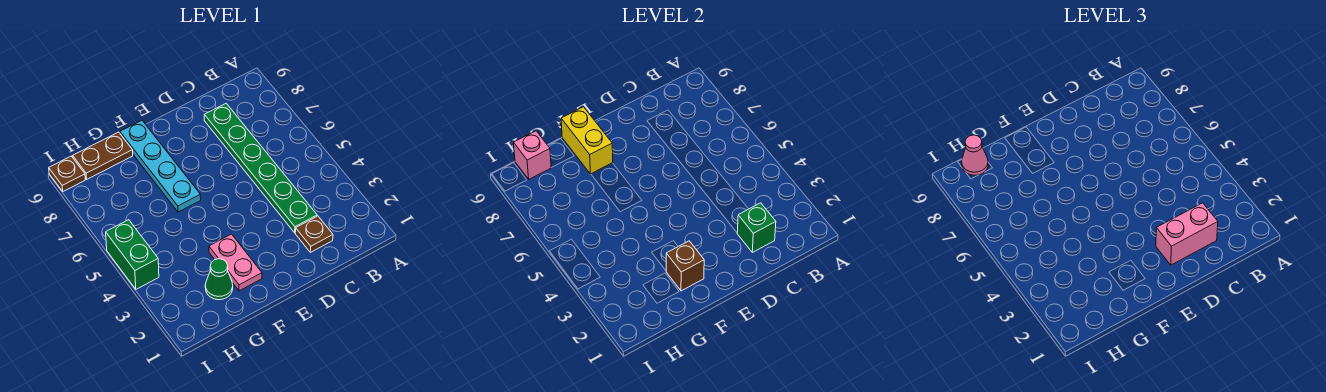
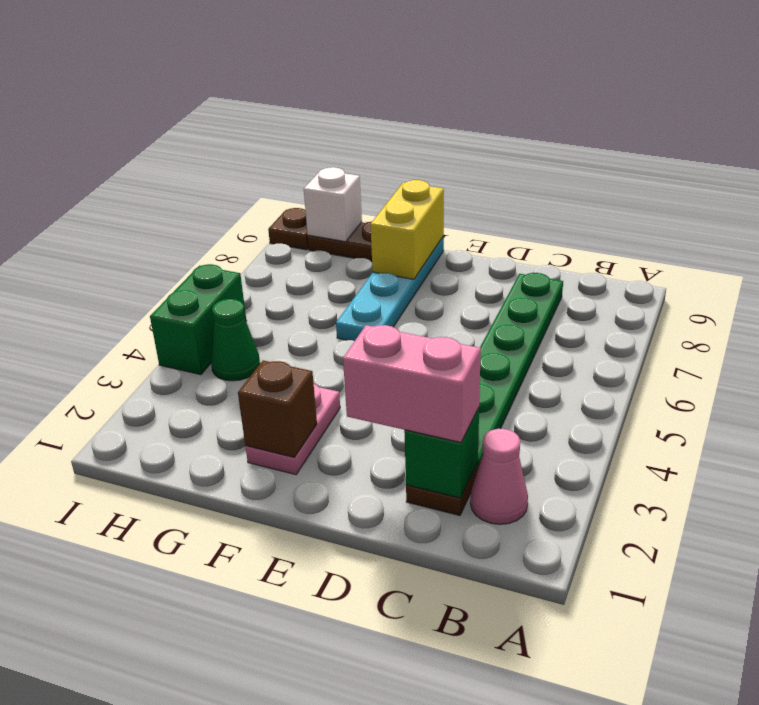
green cone G2 level 1 -> green cone H4 level 1
pink brick H9 level 2 -> white brick H9 level 2
pink cone H9 level 3 -> pink cone B2 level 1

